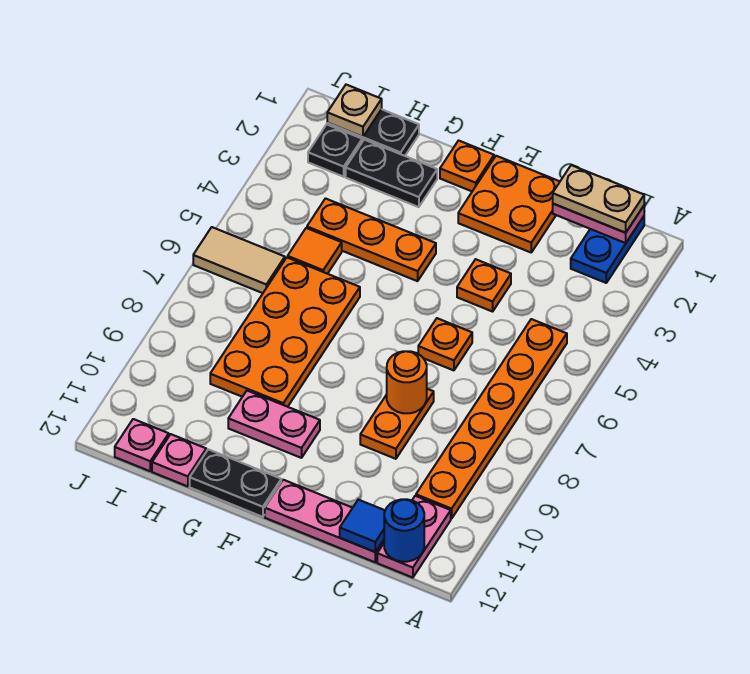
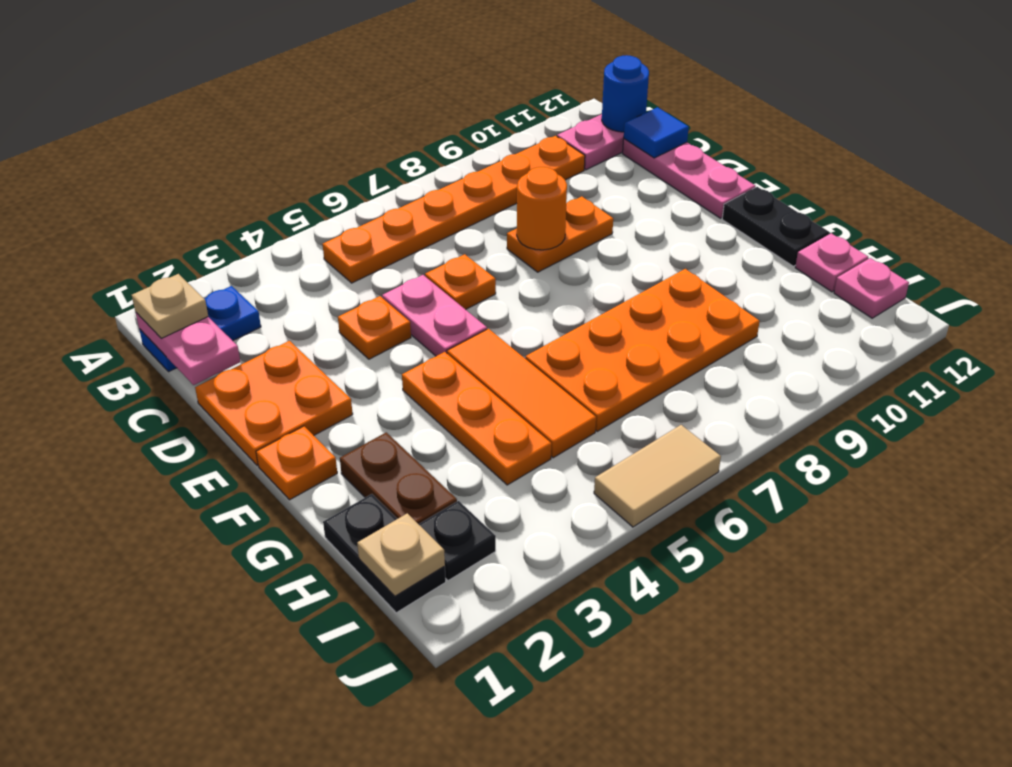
tan plate B1:C1 level 3 -> tan plate B1 level 3
pink plate F10:G10 level 1 -> pink plate D5:E5 level 1
black plate G2:H2 level 1 -> brown plate G2:H2 level 1
orange tile H5 level 1 -> orange tile F5:H5 level 1
tan tile I6:J6 level 1 -> tan tile J5:J6 level 1

